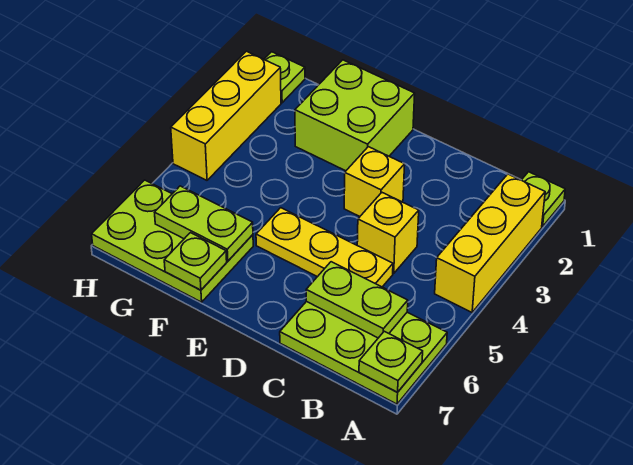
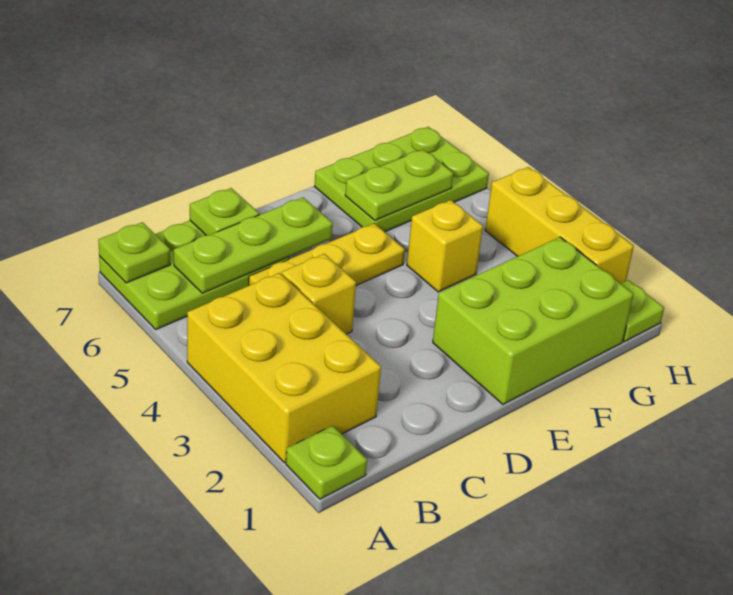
yellow brick A2:A4 level 1 -> yellow brick A2:B4 level 1
lime plate B6:C6 level 2 -> lime plate B6:D6 level 2
yellow brick D3 level 1 -> yellow brick F4 level 1
lime brick E1:F2 level 1 -> lime brick E1:G2 level 1
lime plate F7 level 2 -> lime plate C7 level 2

